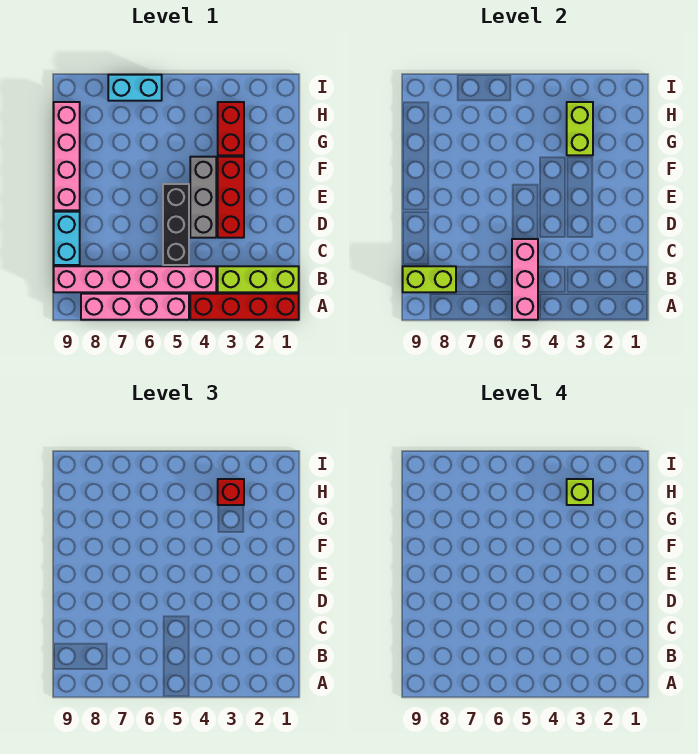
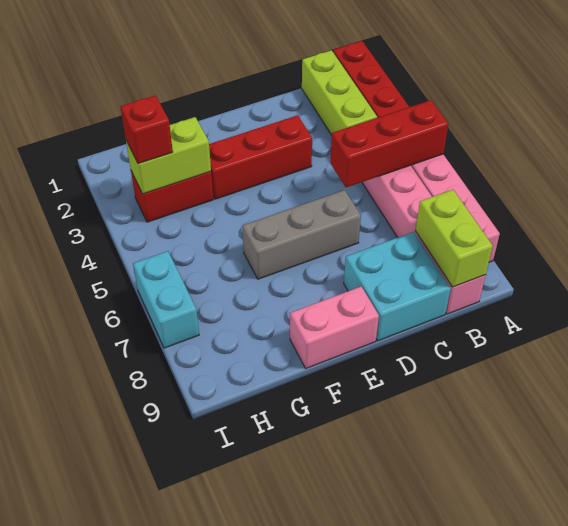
pink brick A5:C5 level 2 -> red brick A5:C5 level 2
black brick C5:E5 level 1 -> none
cyan brick C9:D9 level 1 -> cyan brick C8:D9 level 1
grey brick D4:F4 level 1 -> grey brick D6:F6 level 1
pink brick E9:H9 level 1 -> pink brick E9:F9 level 1
lime brick H3 level 4 -> none

